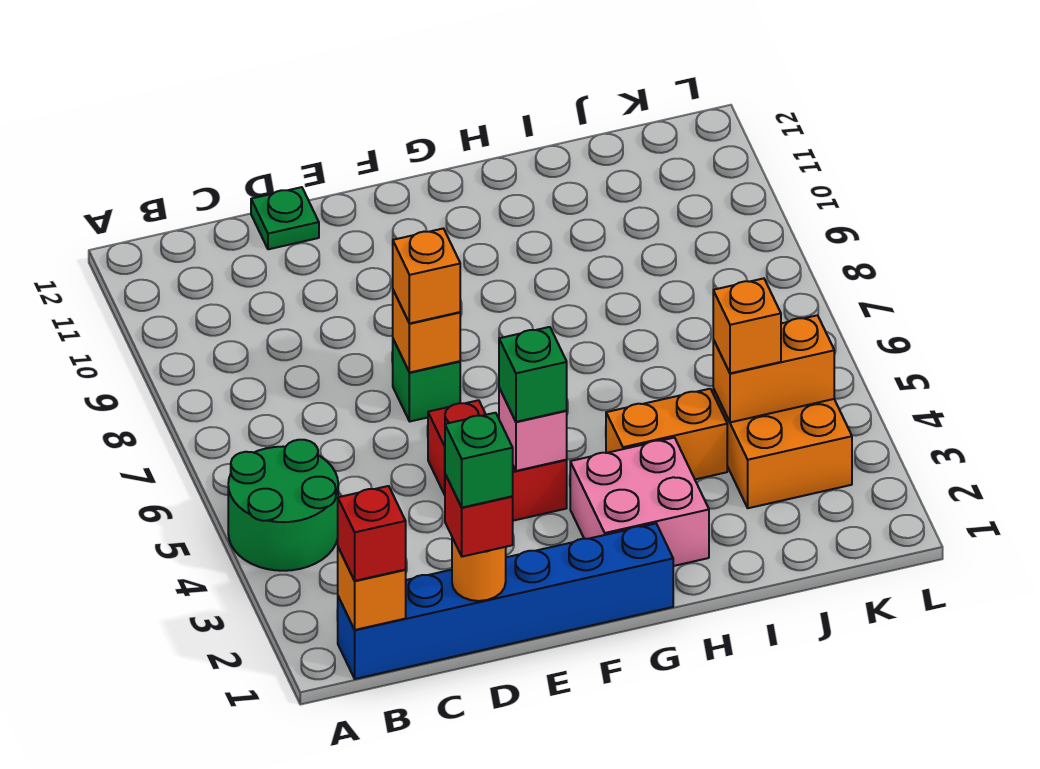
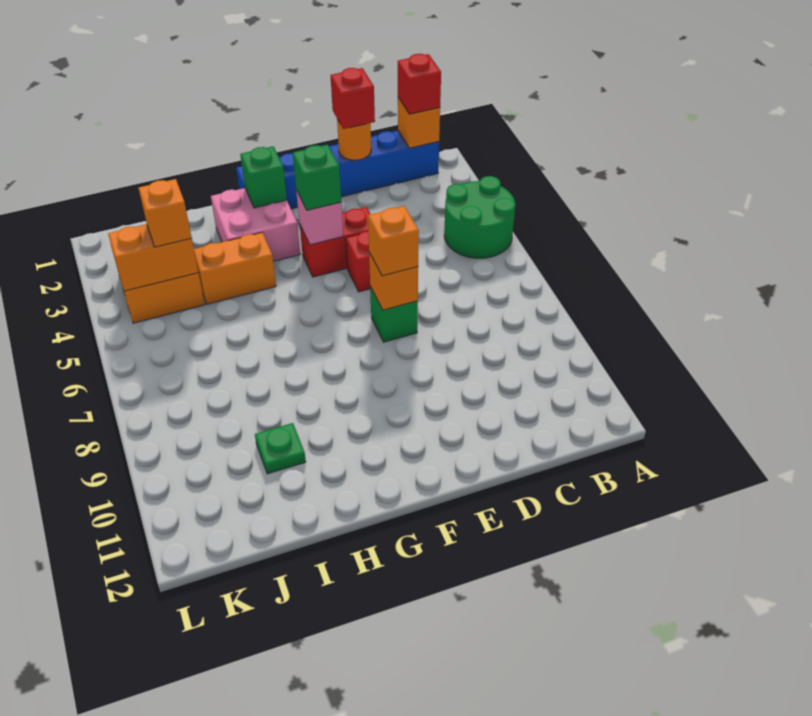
green brick D1 level 4 -> green brick G2 level 2
green plate D12 level 1 -> green plate I10 level 1

